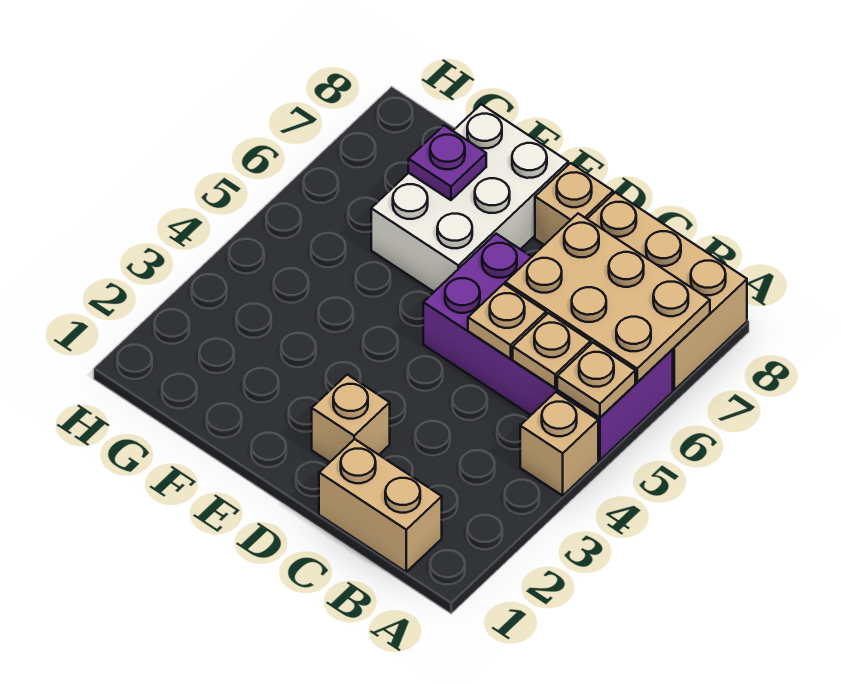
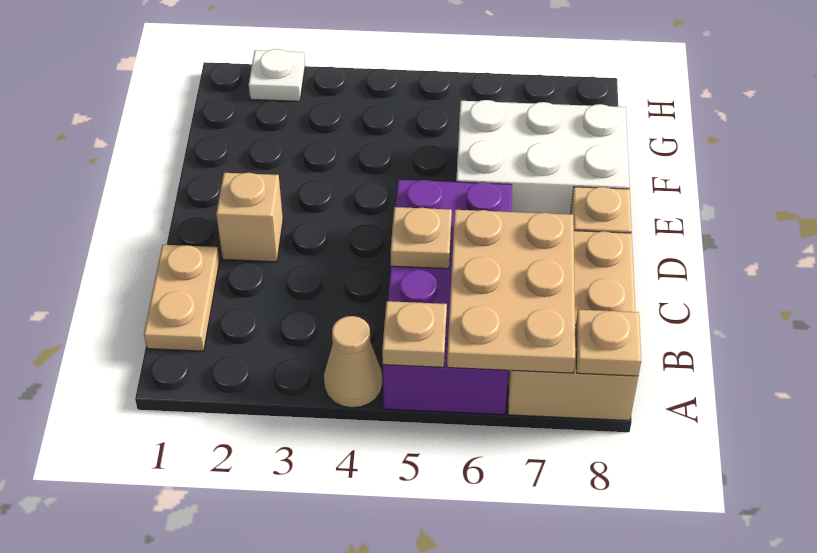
tan brick A4 level 1 -> tan cone A4 level 1
tan brick B1:C1 level 1 -> tan plate B1:C1 level 1
tan plate B5 level 2 -> tan plate A8 level 2
purple plate F7 level 2 -> none
none -> white plate H2 level 1

